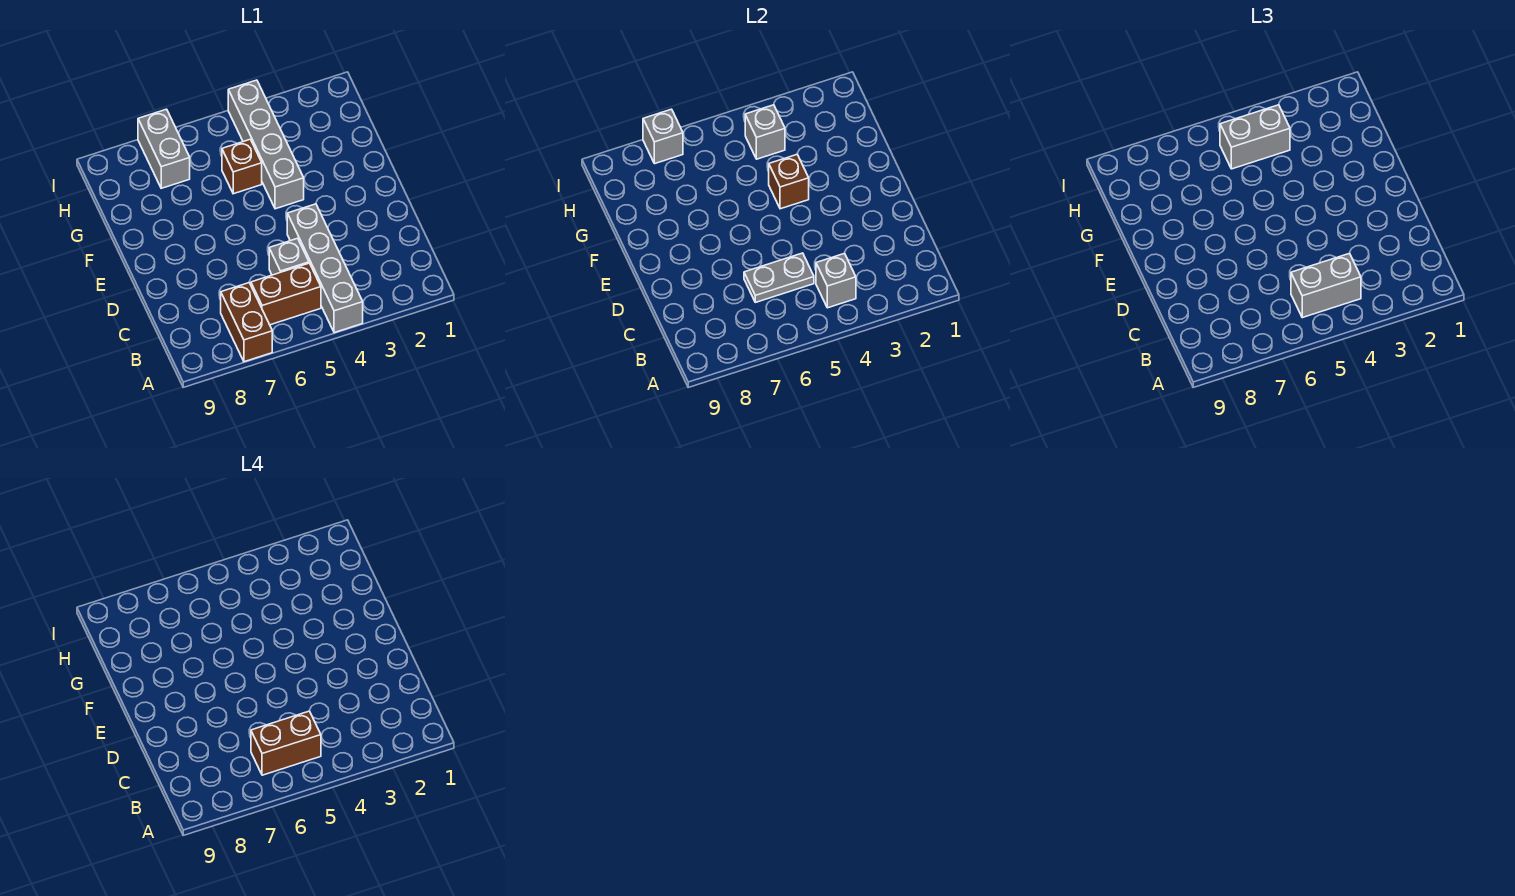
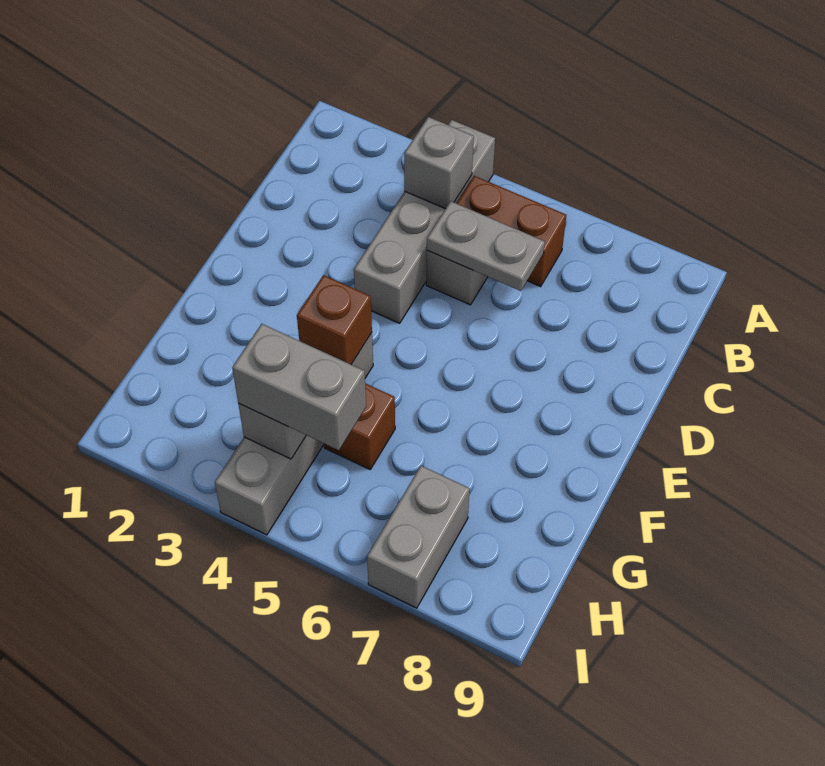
brown brick A7:B7 level 1 -> none
grey brick B4:B5 level 3 -> none
brown brick B5:B6 level 4 -> none
grey brick I7 level 2 -> none

